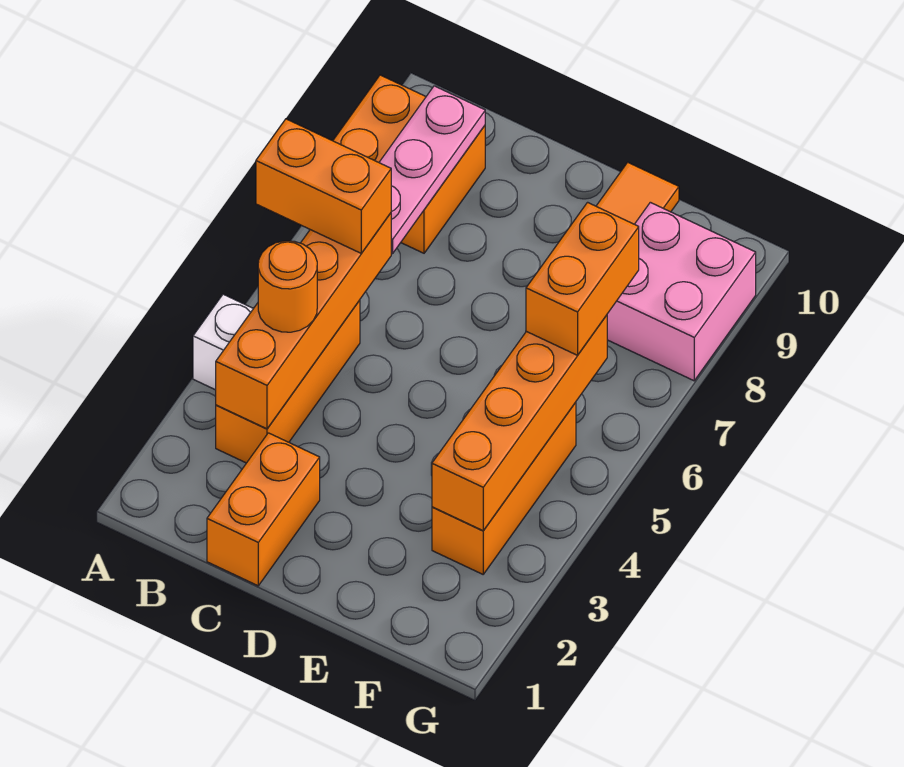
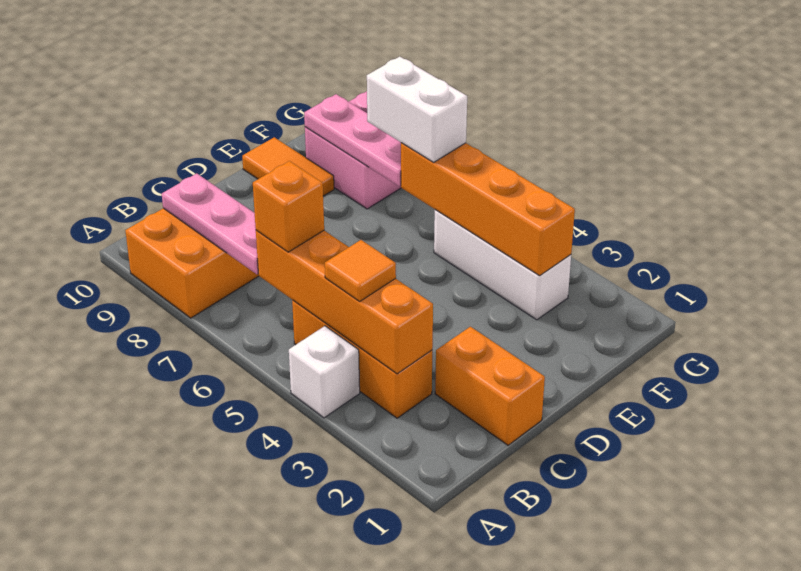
orange brick A6:B6 level 3 -> orange brick B6 level 3
orange round brick B4 level 3 -> orange tile B4 level 3
orange brick F3:F5 level 1 -> white brick F3:F5 level 1
orange brick F6:F7 level 3 -> white brick F6:F7 level 3
none -> pink plate F7:F9 level 2

